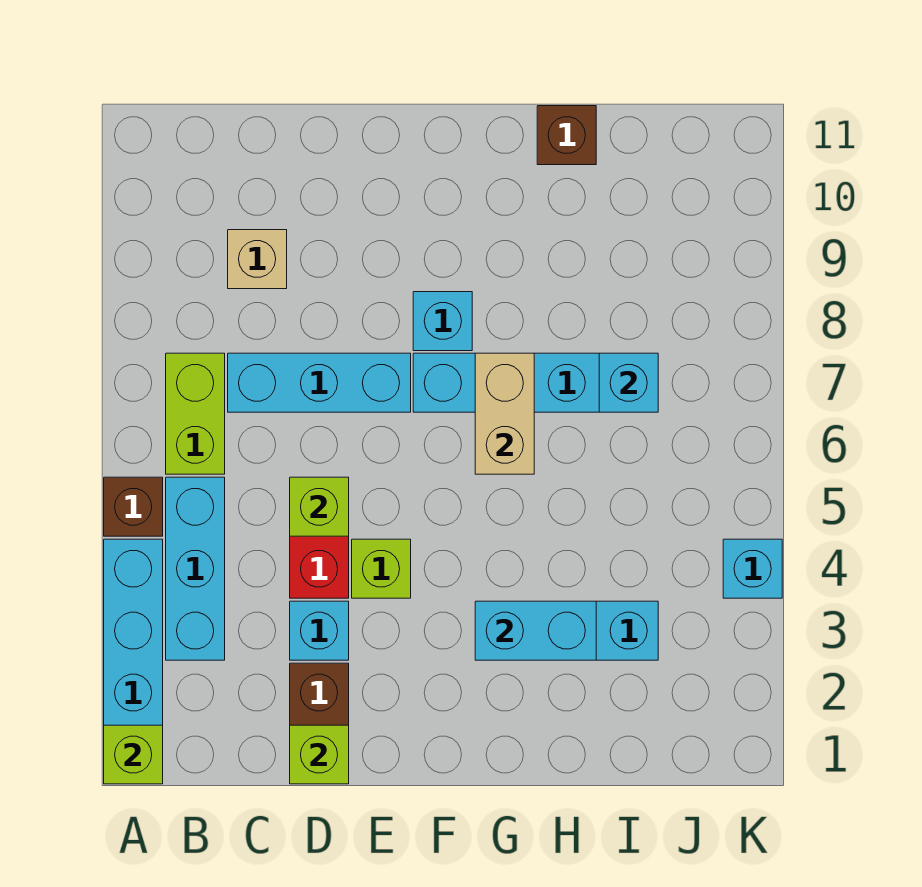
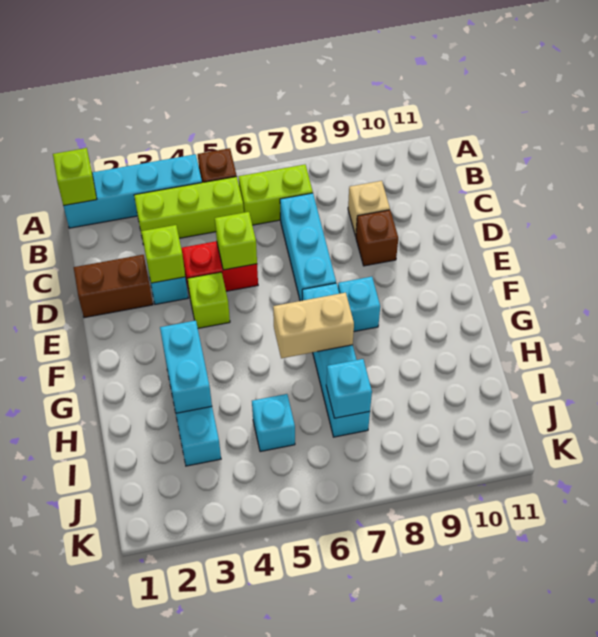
cyan brick B3:B5 level 1 -> lime brick B3:B5 level 1
lime brick D1 level 2 -> lime brick D3 level 2
brown brick H11 level 1 -> brown brick D9 level 1
cyan brick K4 level 1 -> cyan brick I5 level 1

